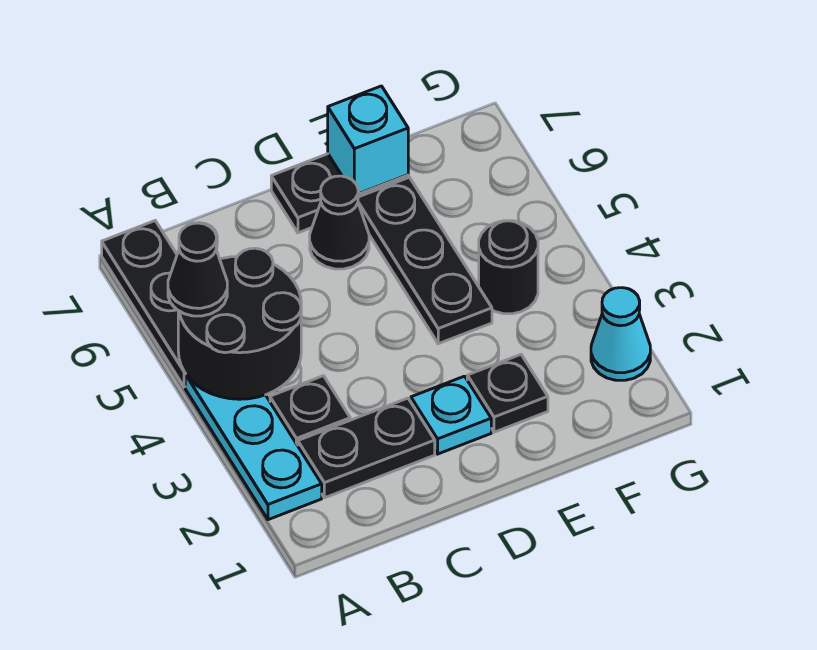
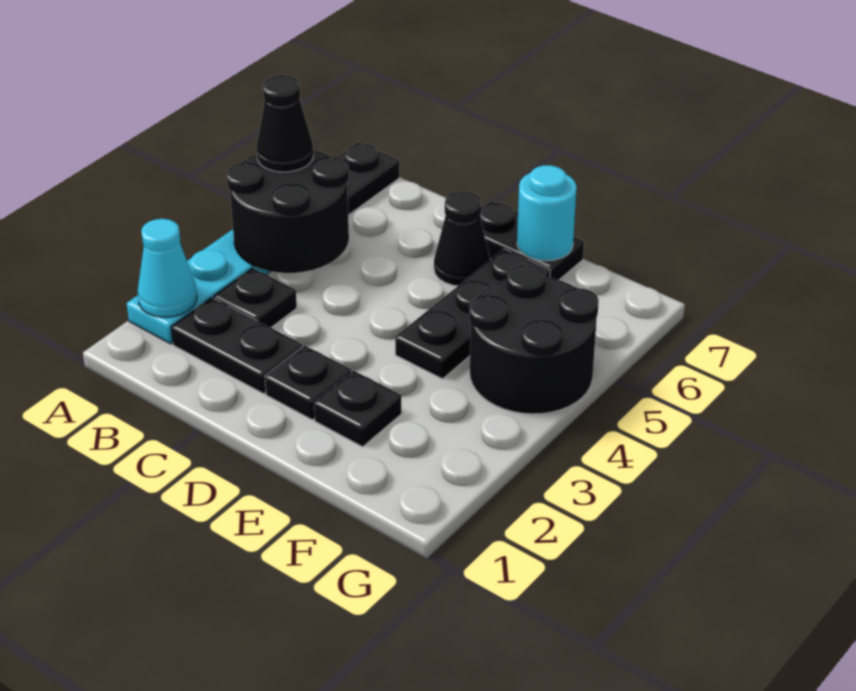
cyan plate D2 level 1 -> black plate D2 level 1
cyan brick E7 level 2 -> cyan round brick E7 level 2
black round brick F4 level 1 -> black round brick F4:G5 level 1
cyan cone G2 level 1 -> cyan cone A2 level 2

